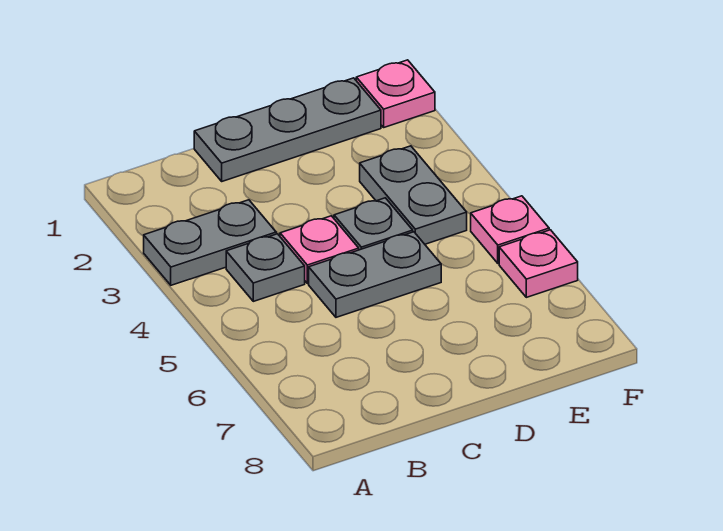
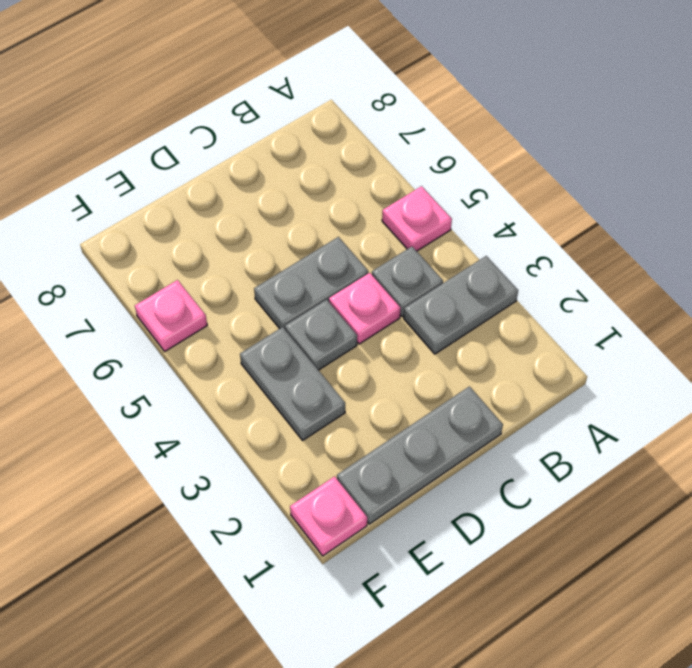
pink plate F5 level 1 -> pink plate A5 level 1

